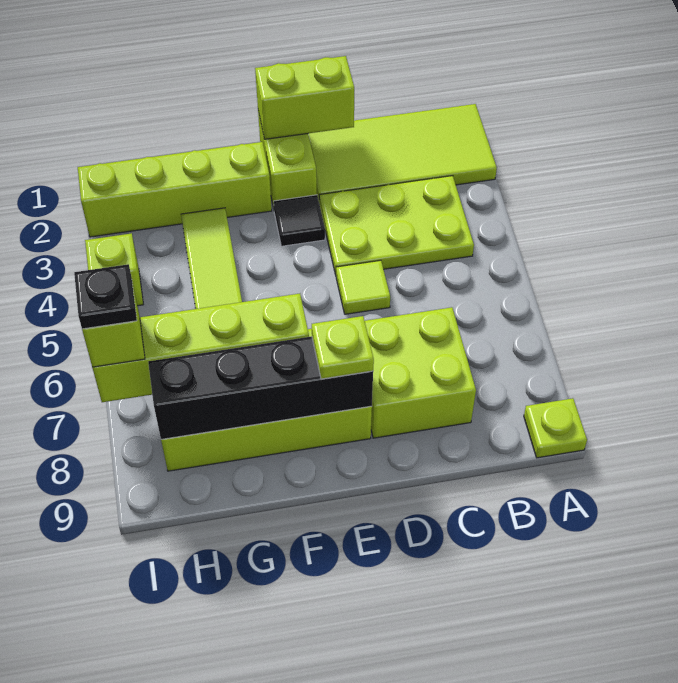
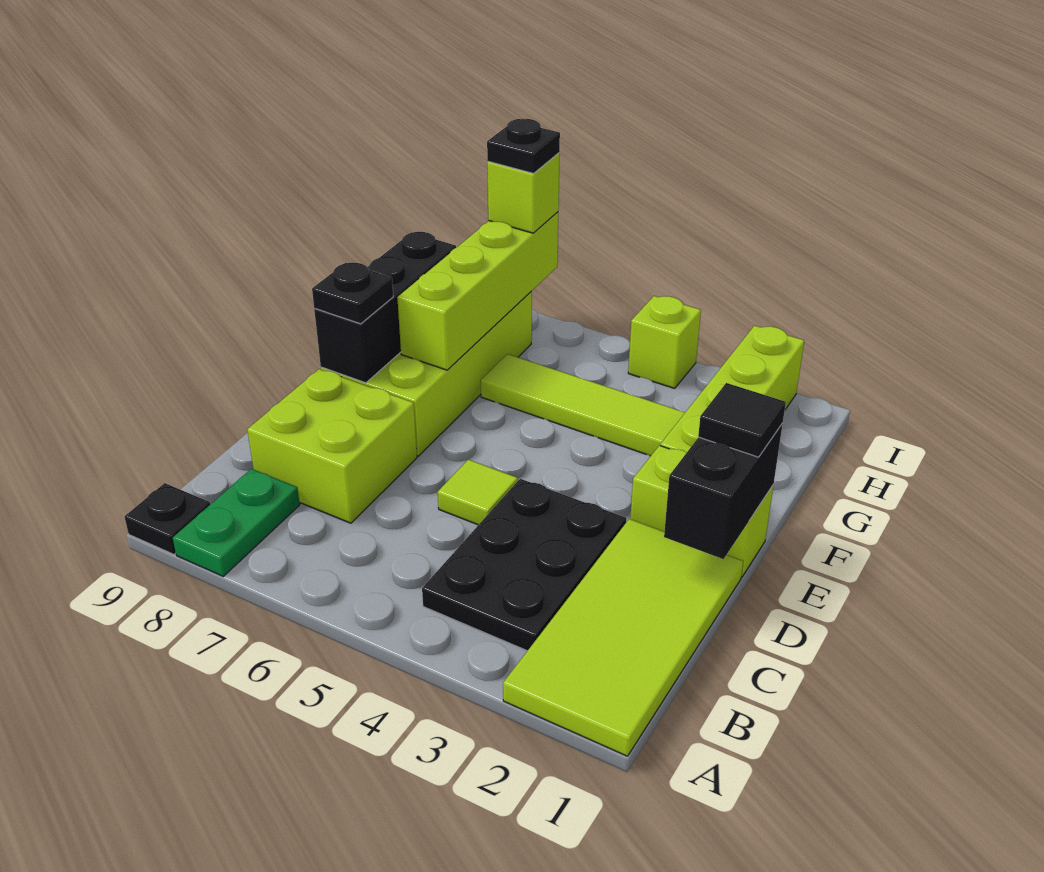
none -> green plate A8:B8 level 1
lime plate A9 level 1 -> black plate A9 level 1
lime plate B3:D4 level 1 -> black plate B3:D4 level 1
lime brick D1:E1 level 2 -> black brick D1:E1 level 2
black tile E3 level 1 -> black tile E1 level 3
black brick E8:H8 level 2 -> black brick E8:G8 level 2
lime plate E8 level 3 -> black plate E8 level 3

